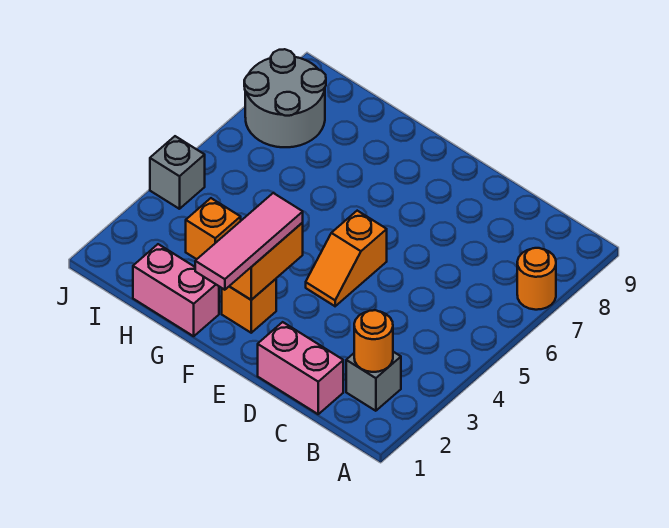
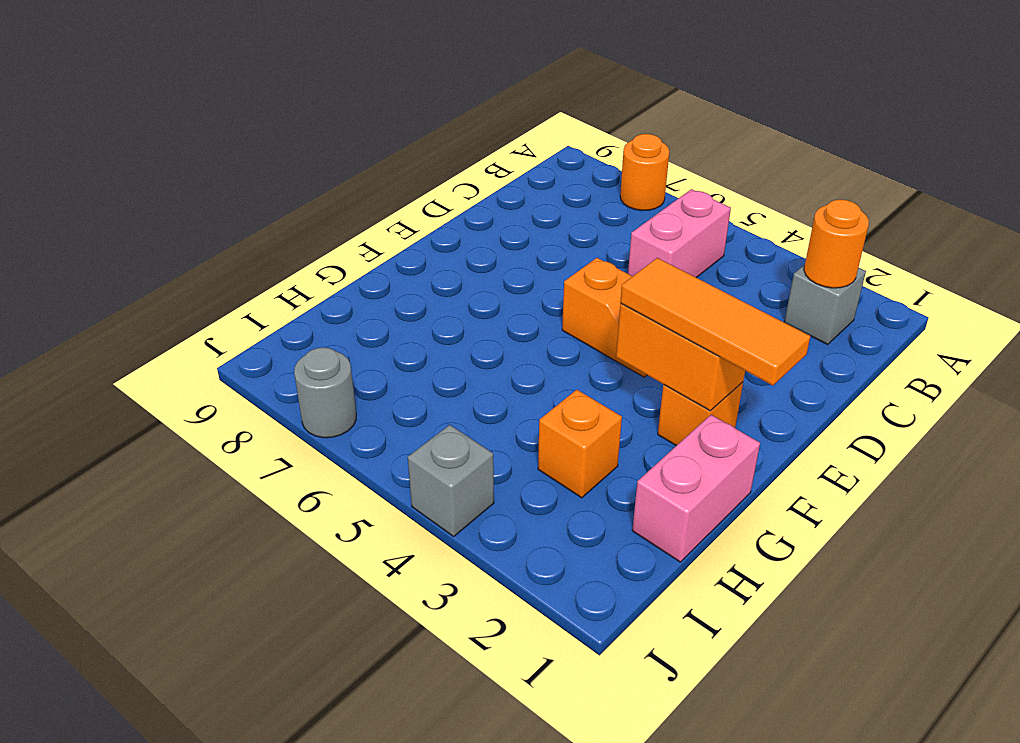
pink brick C1:D1 level 1 -> pink brick B5:C5 level 1
pink tile F1:F3 level 3 -> orange tile F1:F3 level 3
grey round brick I7:J8 level 1 -> grey round brick J7 level 1

